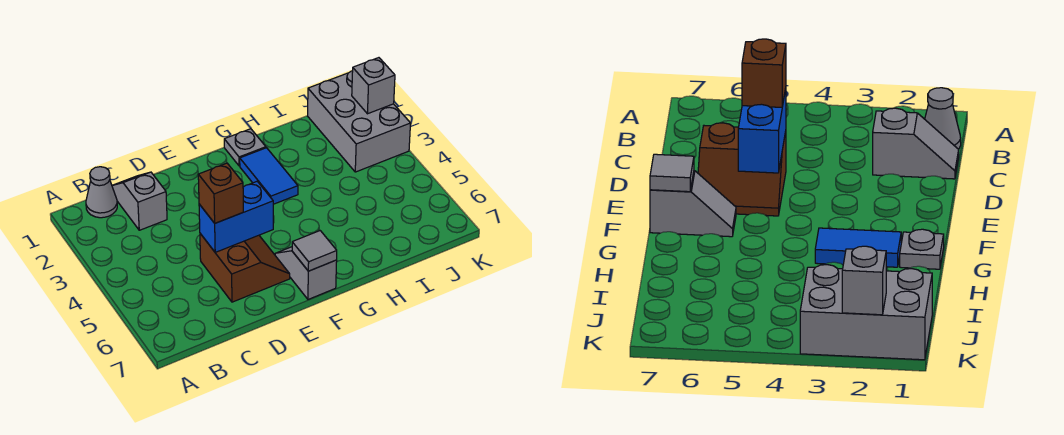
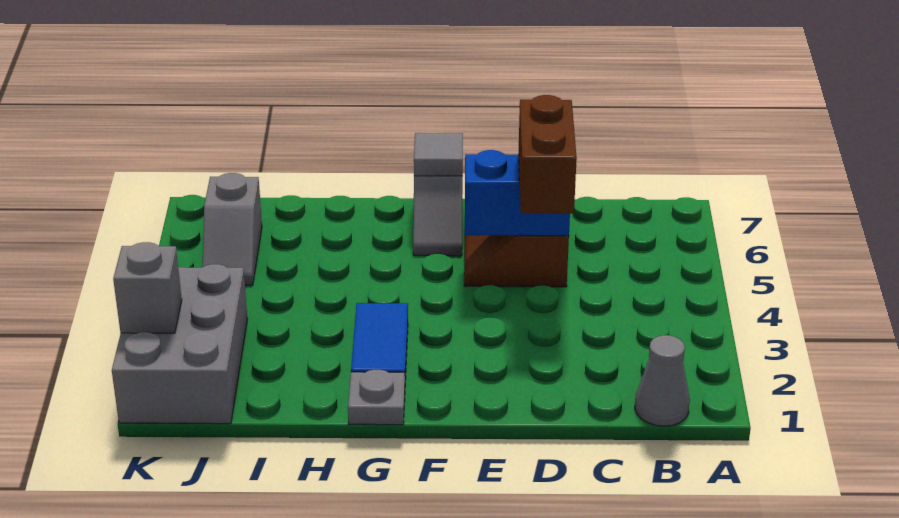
grey slope C1:C2 level 1 top 2 -> grey slope J5:J6 level 1 top 6
brown brick D5 level 3 -> brown brick D4:D5 level 3

